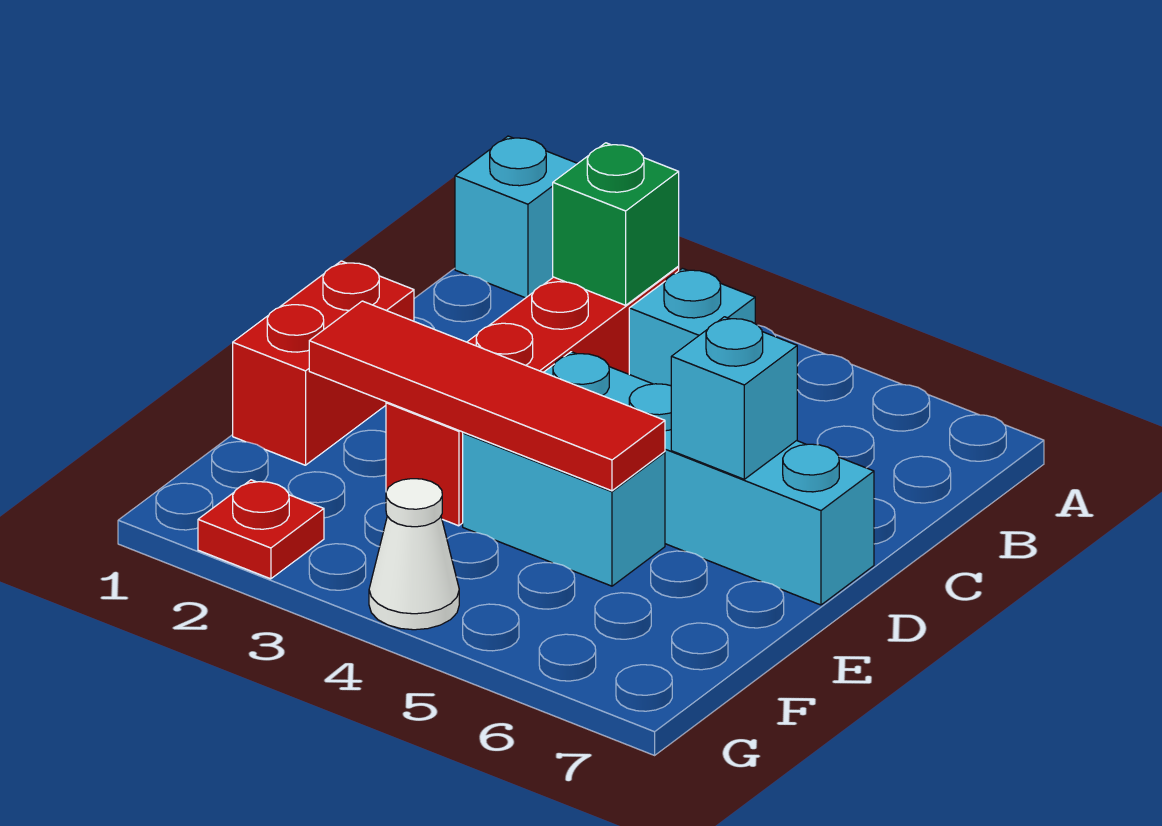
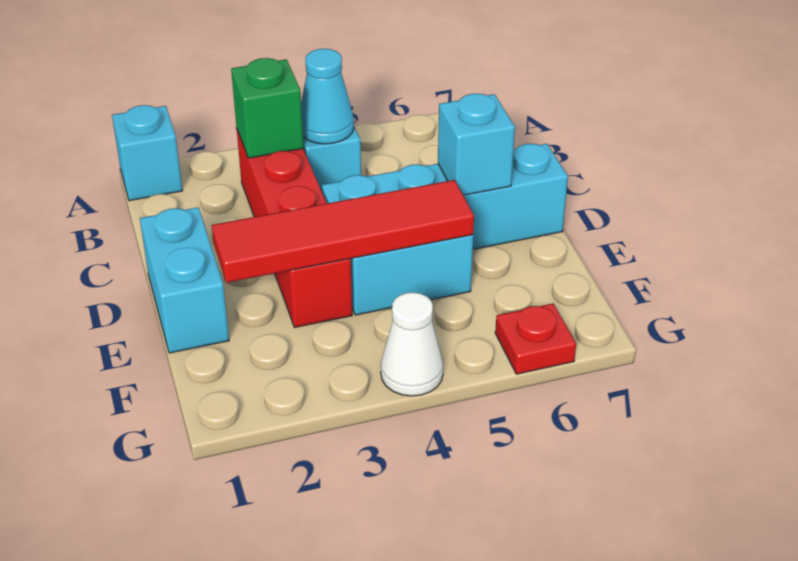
none -> cyan cone B4 level 2
red brick D1:E1 level 1 -> cyan brick D1:E1 level 1
red plate G2 level 1 -> red plate G6 level 1

